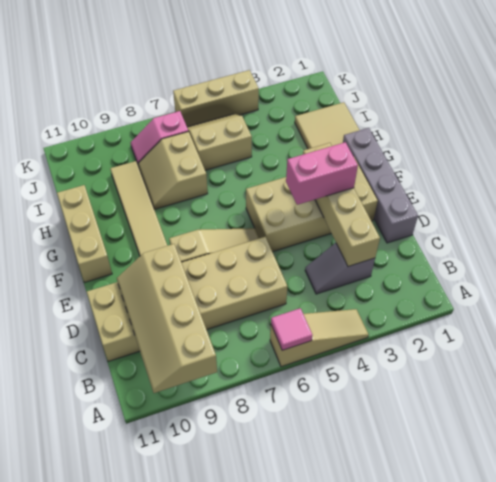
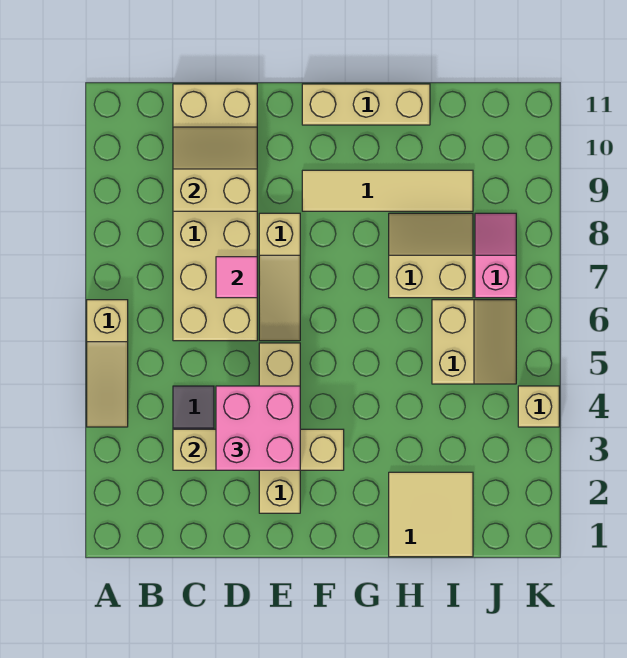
pink tile A6 level 2 -> pink tile D7 level 2
tan slope A9:D10 level 2 top 9 -> tan slope C9:D10 level 2 top 9
grey brick D1:G1 level 1 -> none
tan brick E2:F5 level 1 -> tan brick E2:E5 level 1
pink brick E3:E4 level 3 -> pink brick D3:E4 level 3
tan brick K4:K6 level 1 -> tan brick K4 level 1

